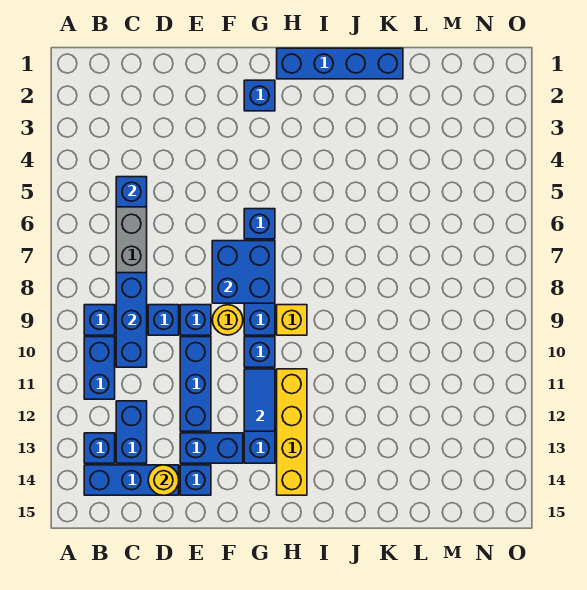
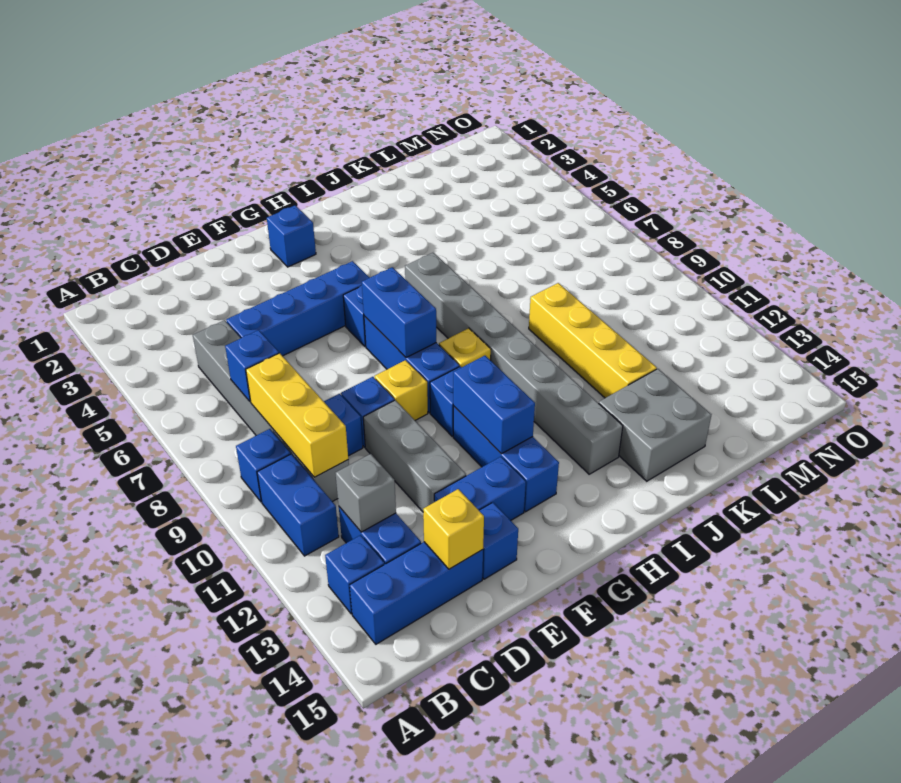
blue brick C5 level 2 -> blue brick C7 level 2
blue brick C8:C10 level 2 -> yellow brick C8:C10 level 2
none -> grey brick C12 level 2
yellow round brick D14 level 2 -> yellow brick D14 level 2
blue brick E10:E12 level 1 -> grey brick E10:E12 level 1
blue brick F7:G8 level 2 -> blue brick G7:G8 level 2
yellow round brick F9 level 1 -> yellow brick F9 level 1
blue tile G11:G12 level 2 -> blue brick G11:G12 level 2
blue brick H1:K1 level 1 -> blue brick D5:G5 level 1
yellow brick H11:H14 level 1 -> yellow brick K9:K12 level 1
none -> grey brick I6:I13 level 1
none -> grey brick J13:K14 level 1

